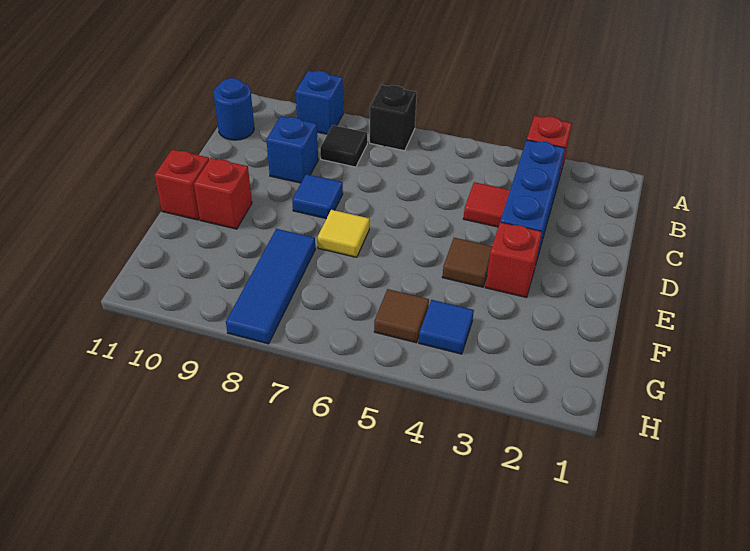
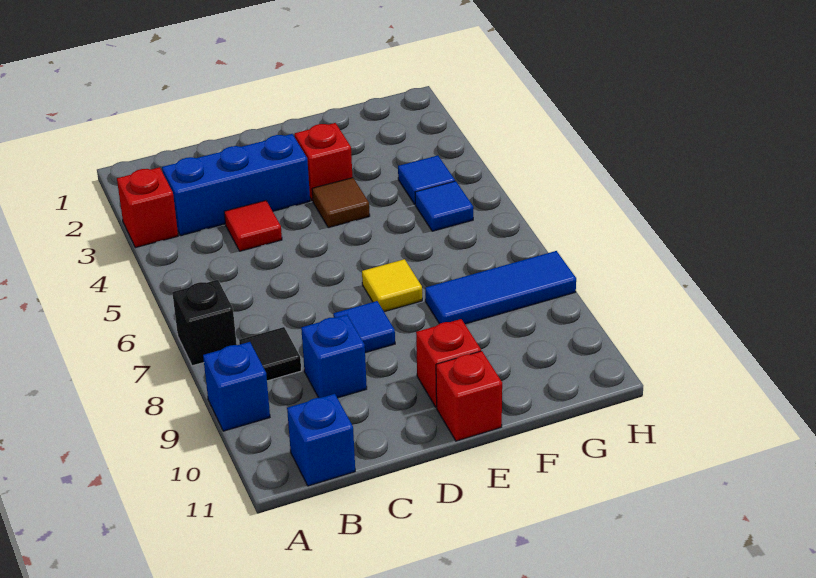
blue round brick B11 level 1 -> blue brick B11 level 1
brown tile G5 level 1 -> blue tile G5 level 1

